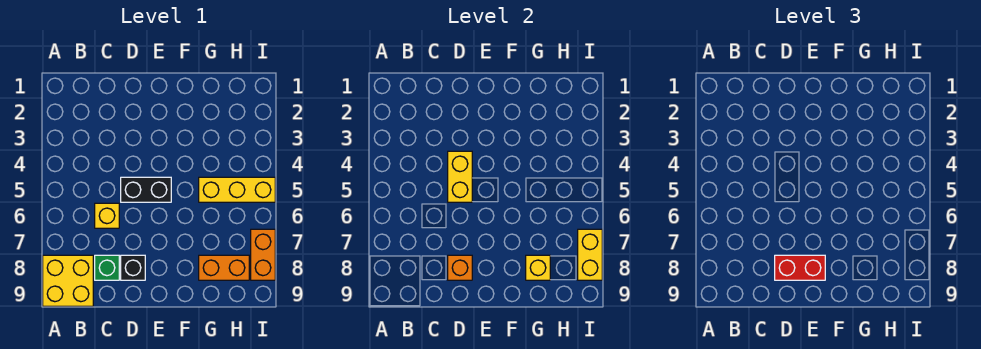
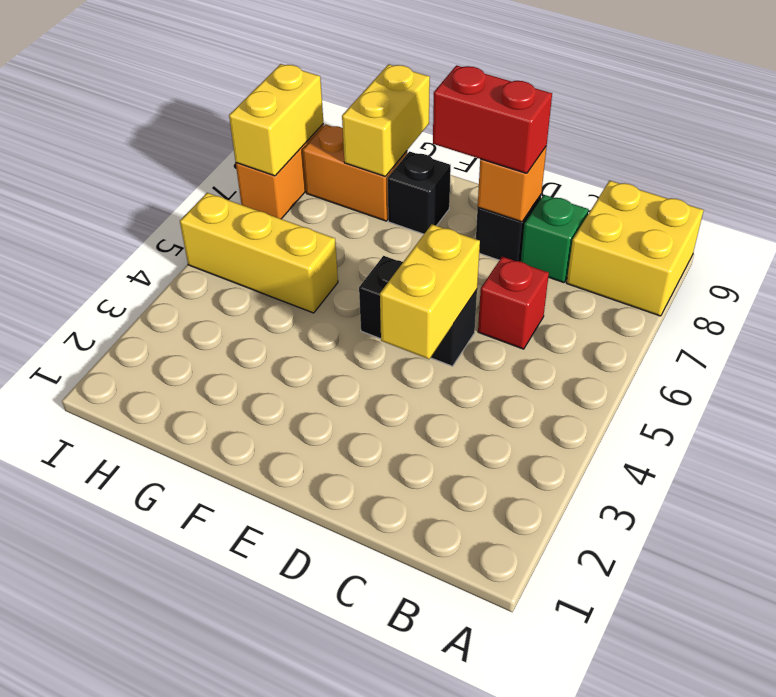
yellow brick C6 level 1 -> red brick C6 level 1
none -> black brick F8 level 1
yellow brick G8 level 2 -> yellow brick G8:G9 level 2

